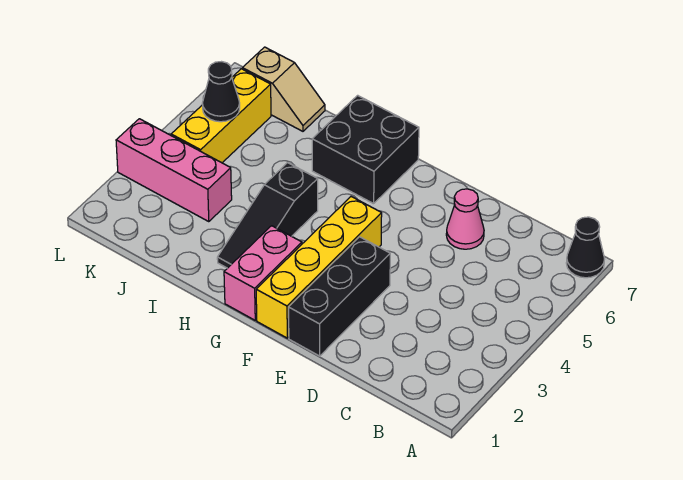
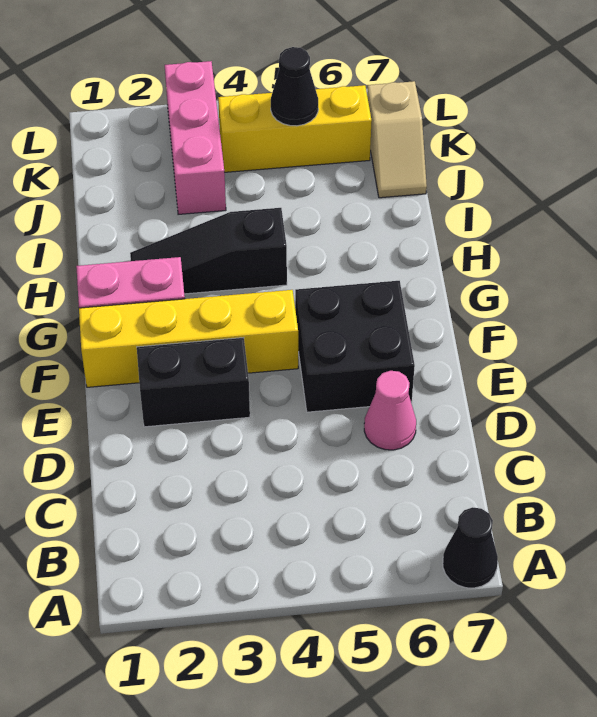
black brick E1:E3 level 1 -> black brick E2:E3 level 1
black brick G6:H7 level 1 -> black brick E5:F6 level 1

